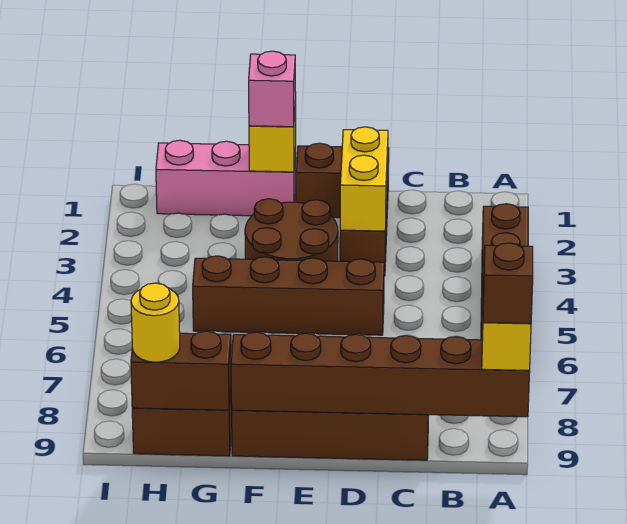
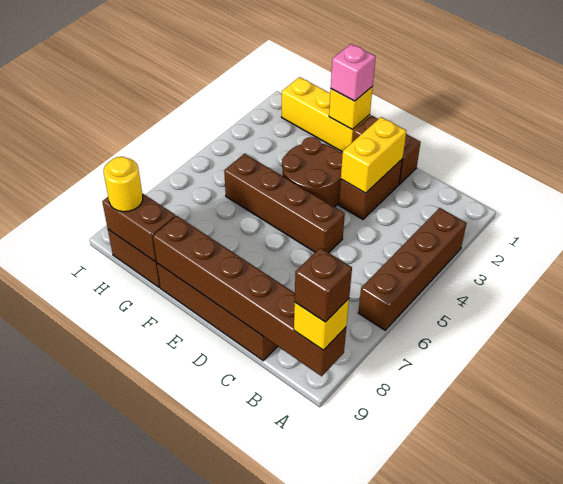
pink brick F1:H1 level 1 -> yellow brick F1:H1 level 1

